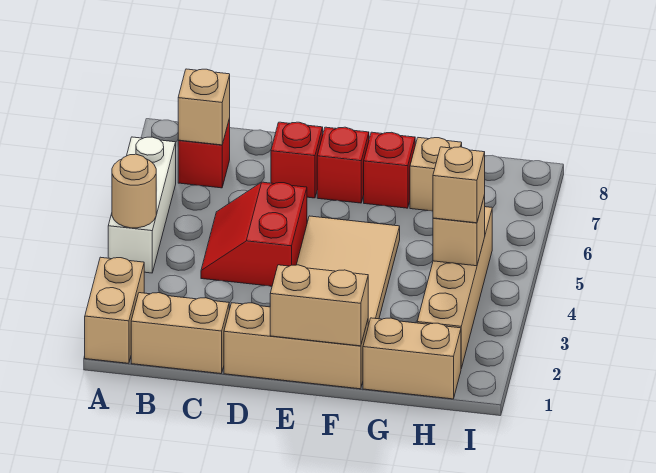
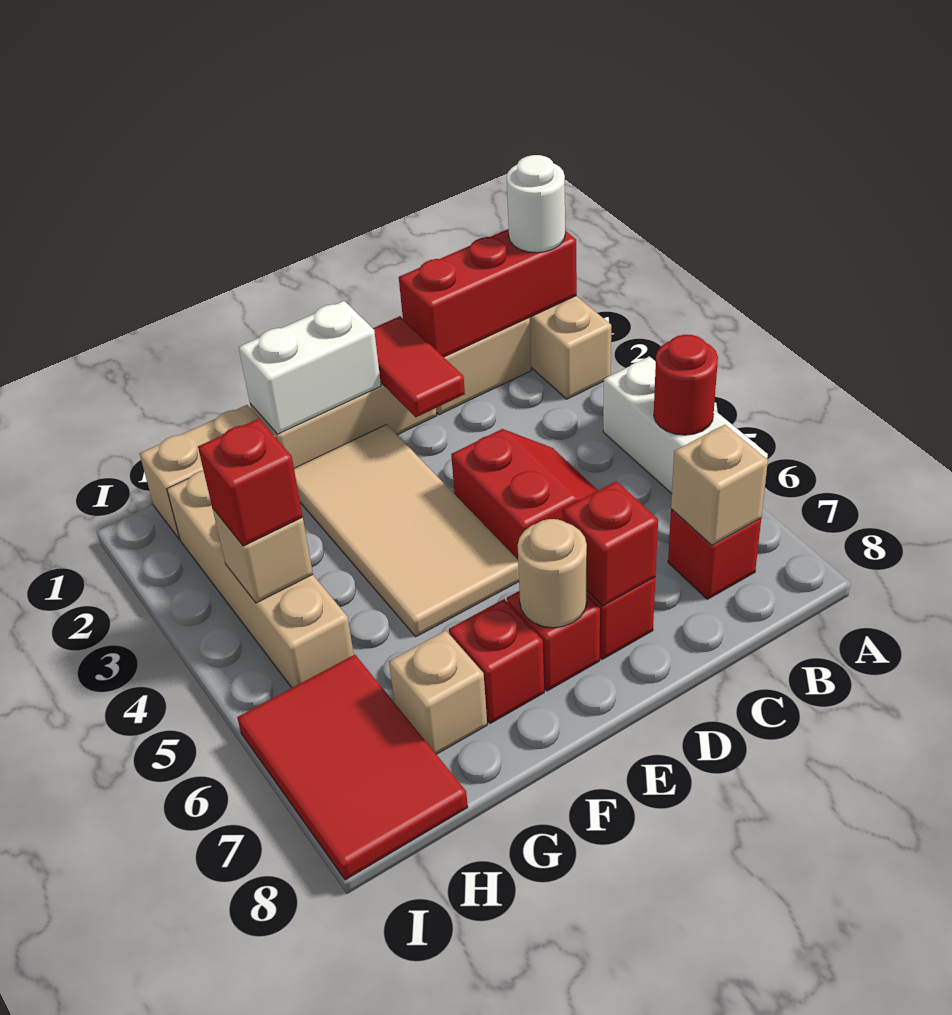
none -> red brick A1:C1 level 2
none -> white round brick A1 level 3
tan round brick A4 level 2 -> tan round brick E7 level 2
none -> red round brick A5 level 2
none -> red tile D1:D2 level 2
none -> red brick D7 level 2
tan brick E1:F1 level 2 -> white brick E1:F1 level 2
tan brick H4 level 3 -> red brick H4 level 3
none -> red tile H6:I8 level 1

